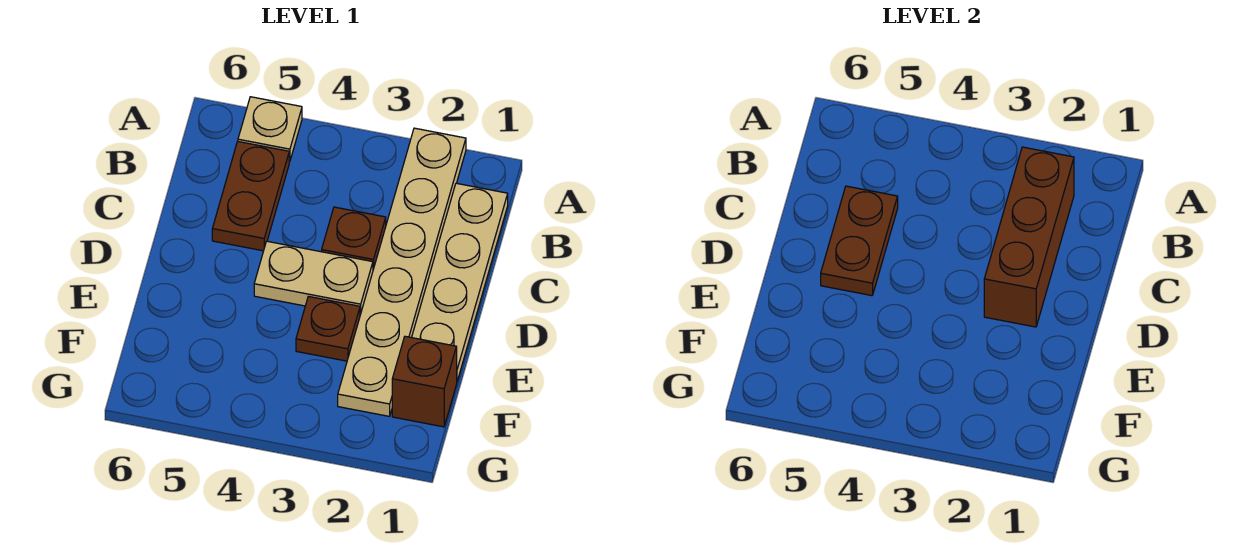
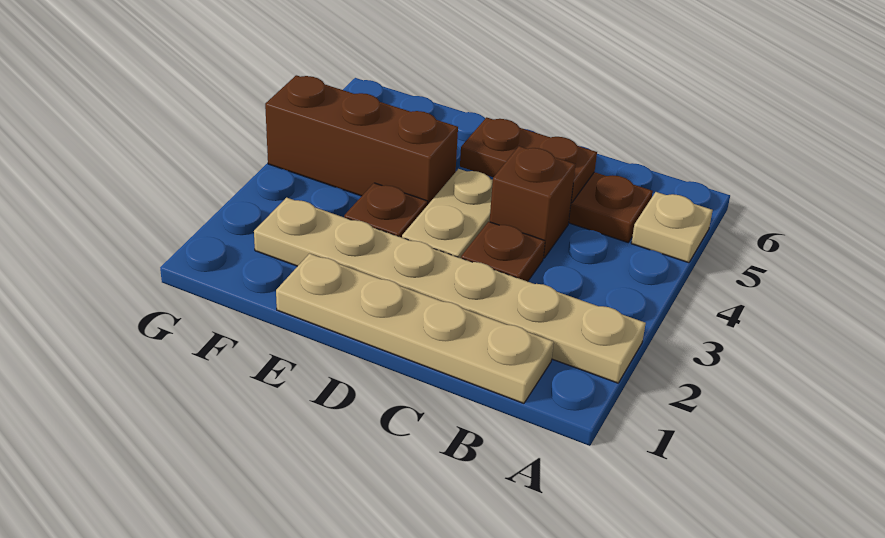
brown brick B2:D2 level 2 -> brown brick E4:G4 level 1
brown brick F1 level 1 -> brown brick C4 level 1

